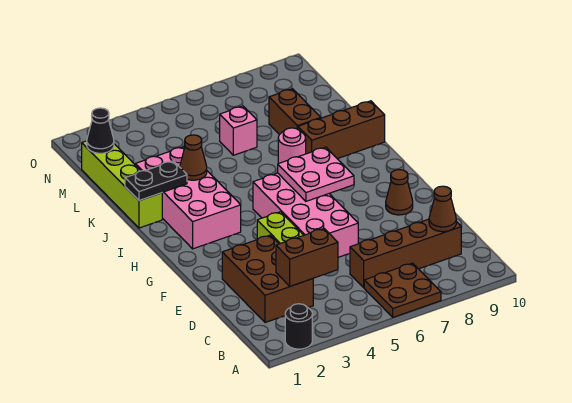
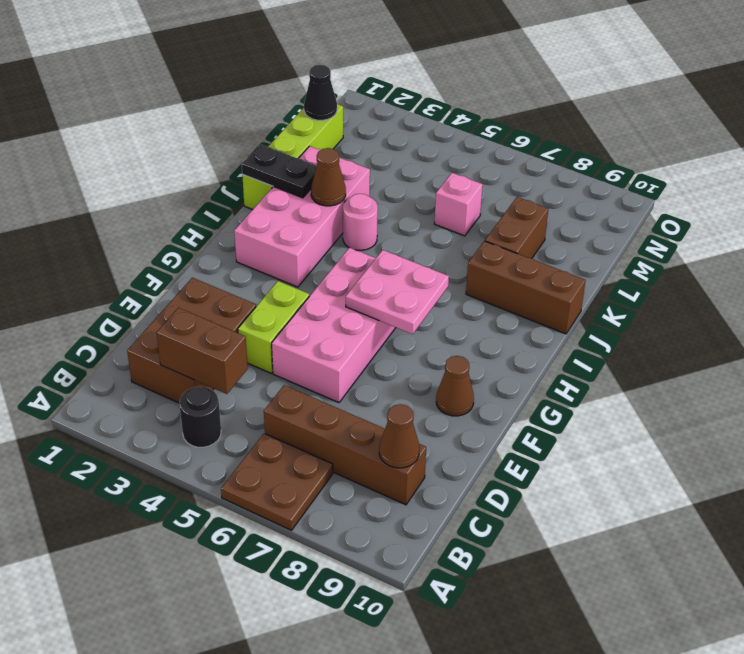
black round brick A2 level 1 -> black round brick B4 level 1
pink round brick J7 level 1 -> pink round brick J4 level 1

